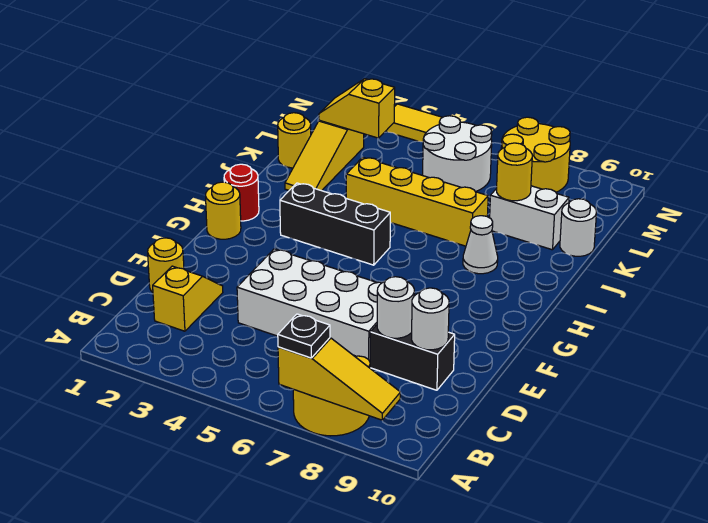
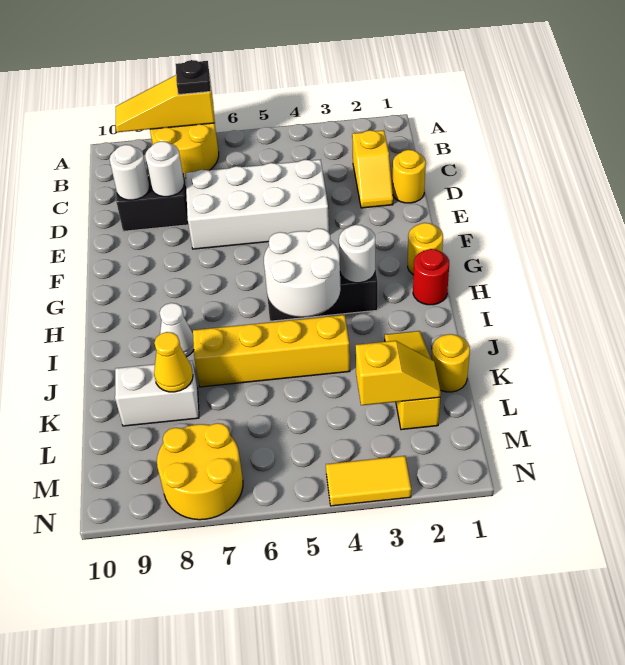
yellow round brick K8 level 2 -> yellow cone K8 level 2
white round brick K10 level 1 -> white round brick H3 level 2
white round brick L5:M6 level 1 -> white round brick H4:I5 level 2

